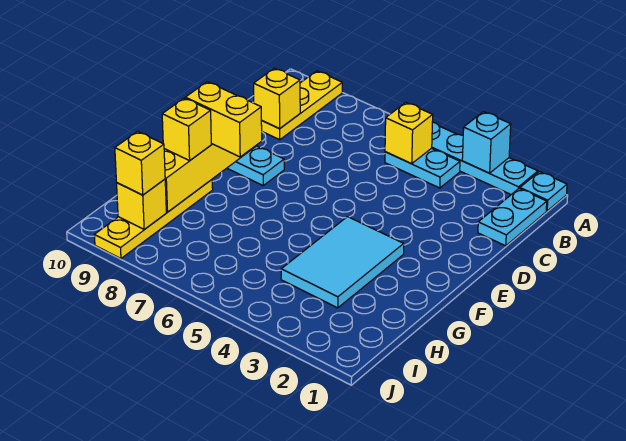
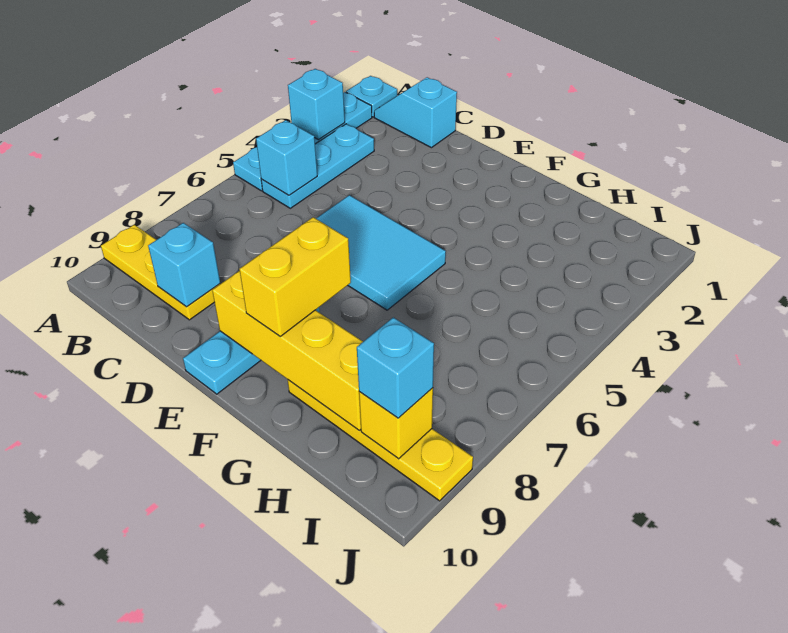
cyan plate B1:C1 level 1 -> cyan slope B1:C1 level 1 top C
cyan plate B4:B5 level 1 -> cyan plate B3:B5 level 1
yellow brick B5 level 2 -> cyan brick B5 level 2
yellow brick C9 level 2 -> cyan brick C9 level 2
cyan tile F3:H4 level 1 -> cyan tile D5:F6 level 1
yellow brick G9 level 3 -> none
yellow brick I9 level 3 -> cyan brick I9 level 3

